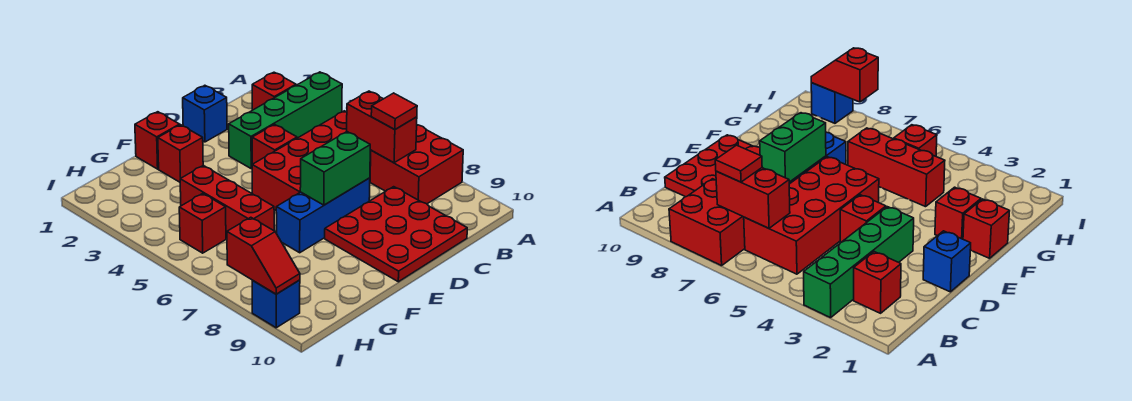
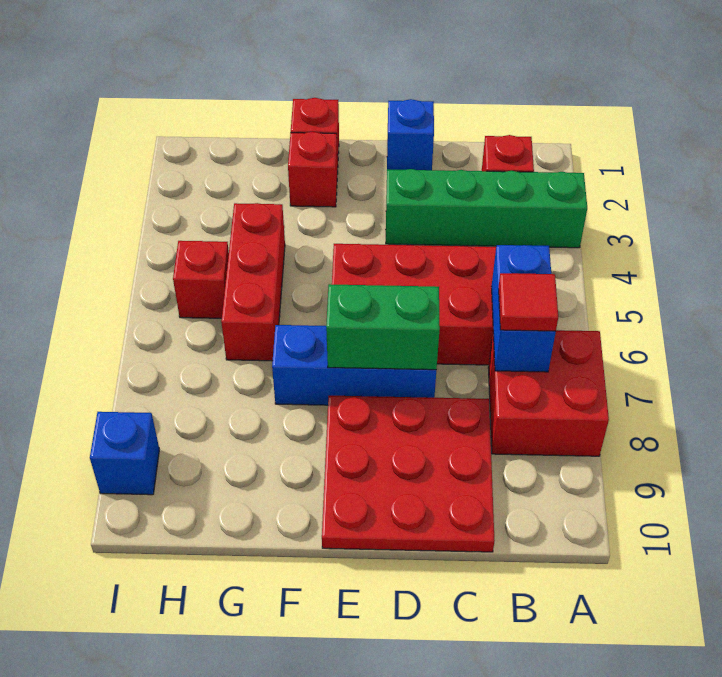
red brick B6:B7 level 2 -> blue brick B6:B7 level 2
red brick D4 level 1 -> none
red slope I8:I9 level 2 top 8 -> none

